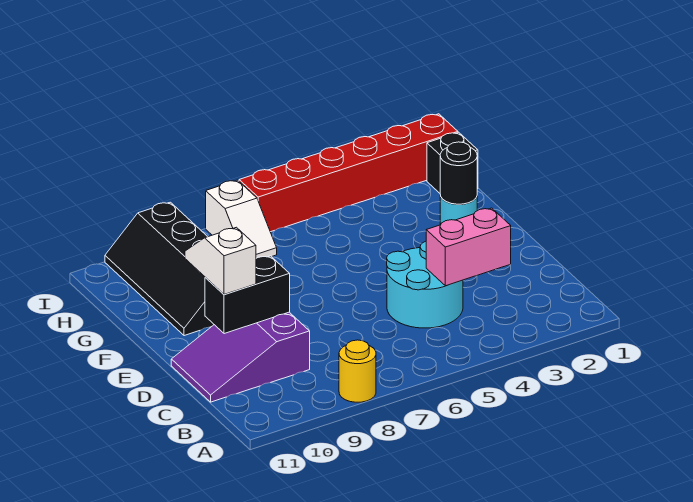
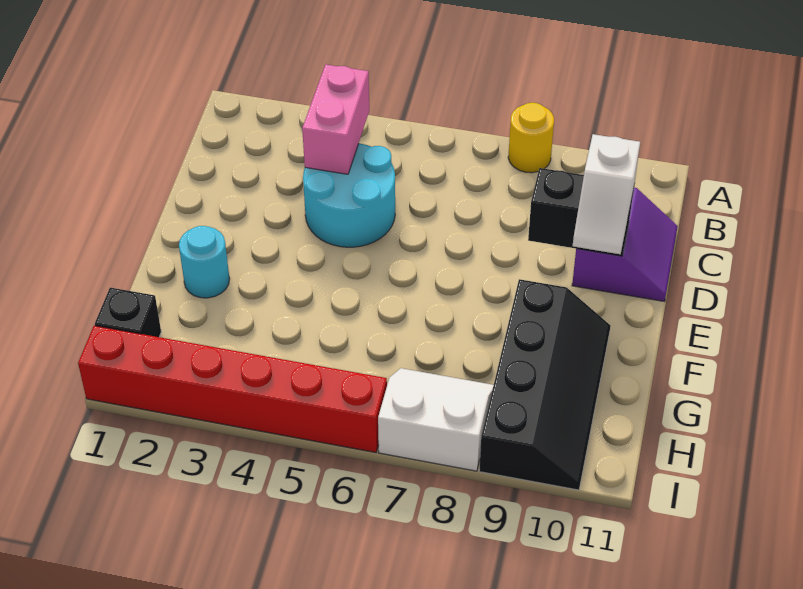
pink brick C3:C4 level 2 -> pink brick B4:C4 level 2
purple slope C9:D11 level 1 top 9 -> purple slope C10:D11 level 1 top 10
black round brick F2 level 2 -> none
white slope H7:I7 level 1 top I -> white slope H7:I8 level 1 top I

